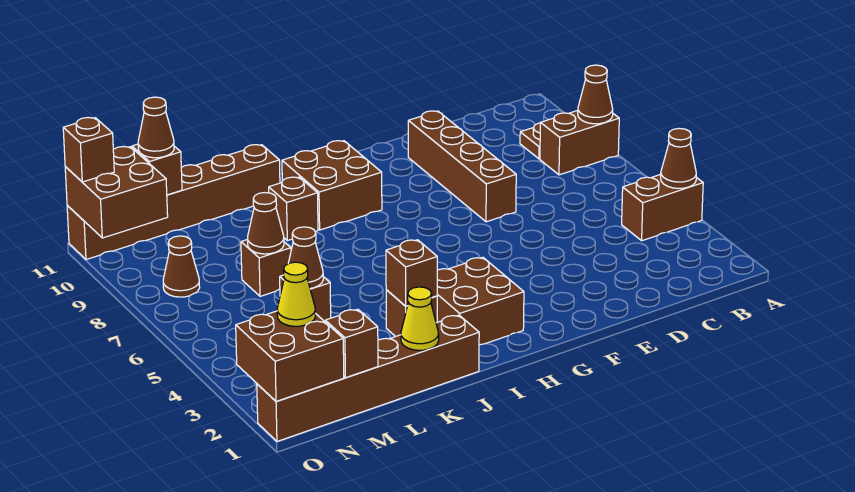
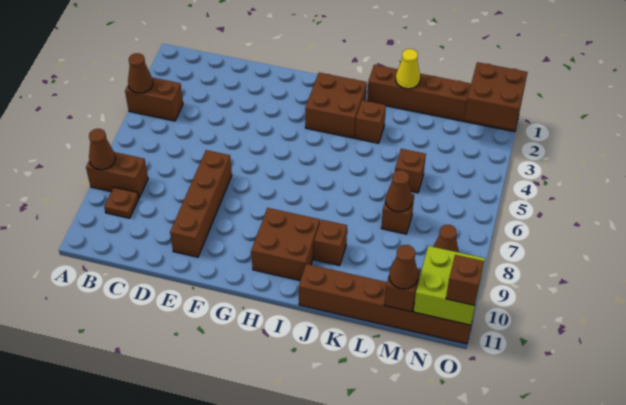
brown brick J3 level 2 -> none
brown cone L5 level 2 -> none
brown brick M1 level 2 -> none
yellow cone N2 level 3 -> none
brown brick N10:O11 level 2 -> lime brick N10:O11 level 2

